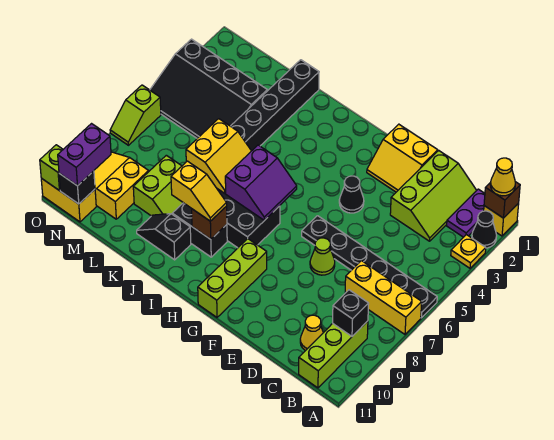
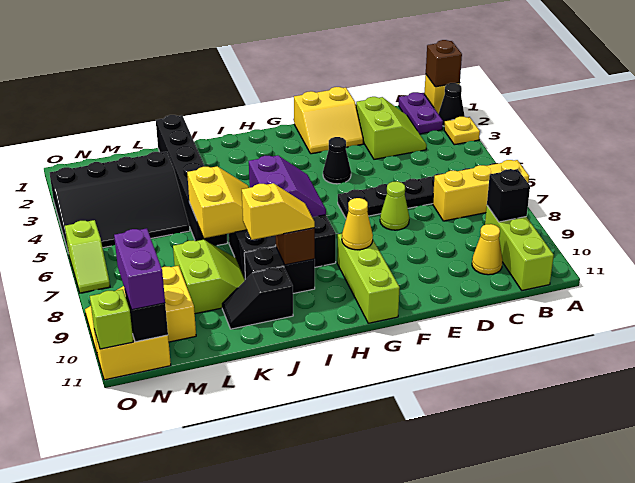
yellow cone A1 level 3 -> yellow cone G9 level 2
lime slope C1:D3 level 1 top D -> lime slope C2:D3 level 1 top D

